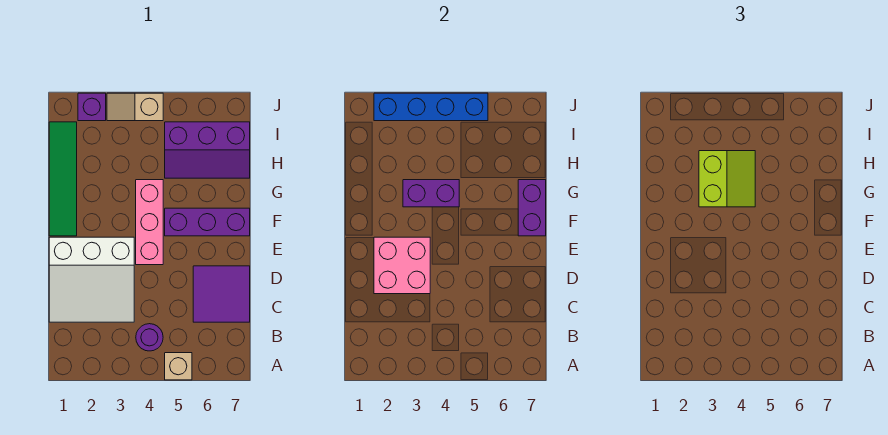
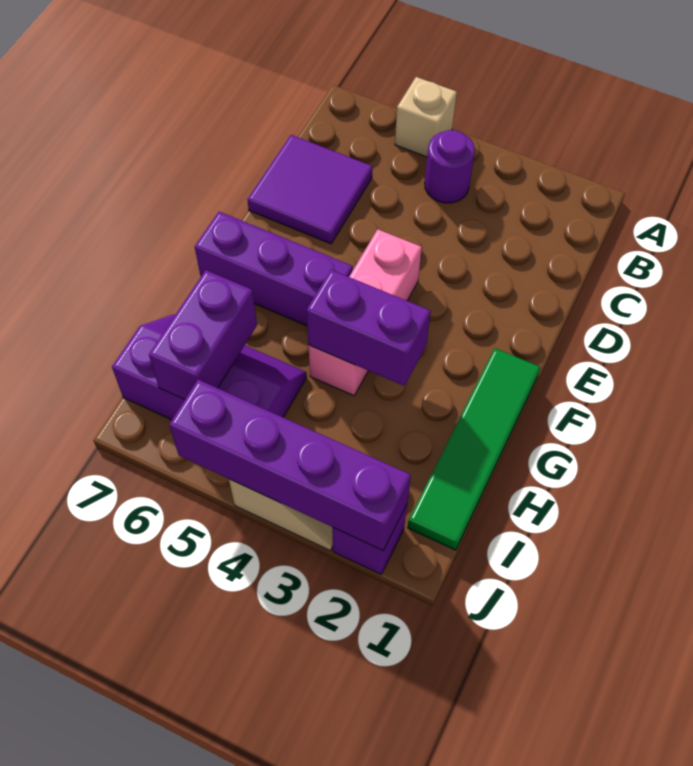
white slope C1:E3 level 1 top E -> none
pink brick D2:E3 level 2 -> none
purple brick F7:G7 level 2 -> purple brick H6:I6 level 2
lime slope G3:H4 level 3 top 3 -> none
blue brick J2:J5 level 2 -> purple brick J2:J5 level 2

